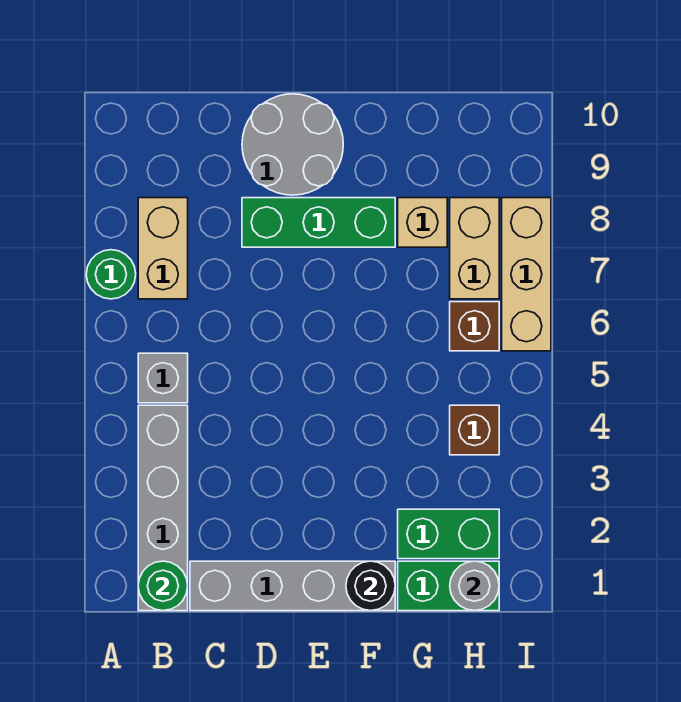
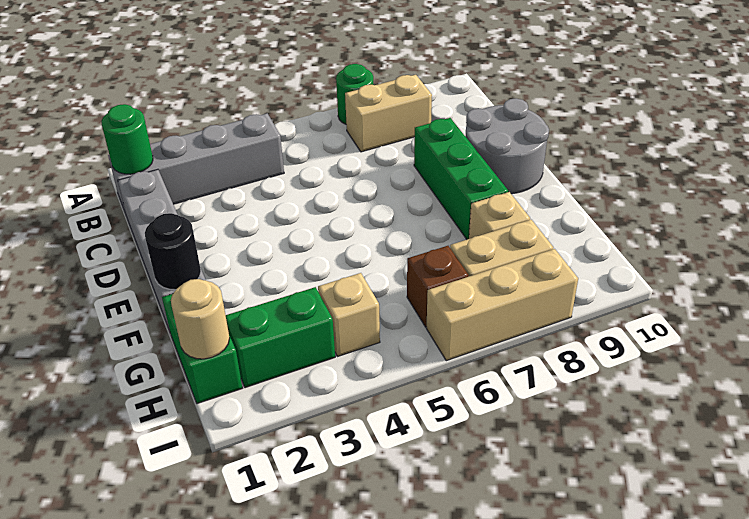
grey brick B5 level 1 -> none
green brick G2:H2 level 1 -> green brick H2:H3 level 1
grey round brick H1 level 2 -> tan round brick H1 level 2
brown brick H4 level 1 -> tan brick H4 level 1

